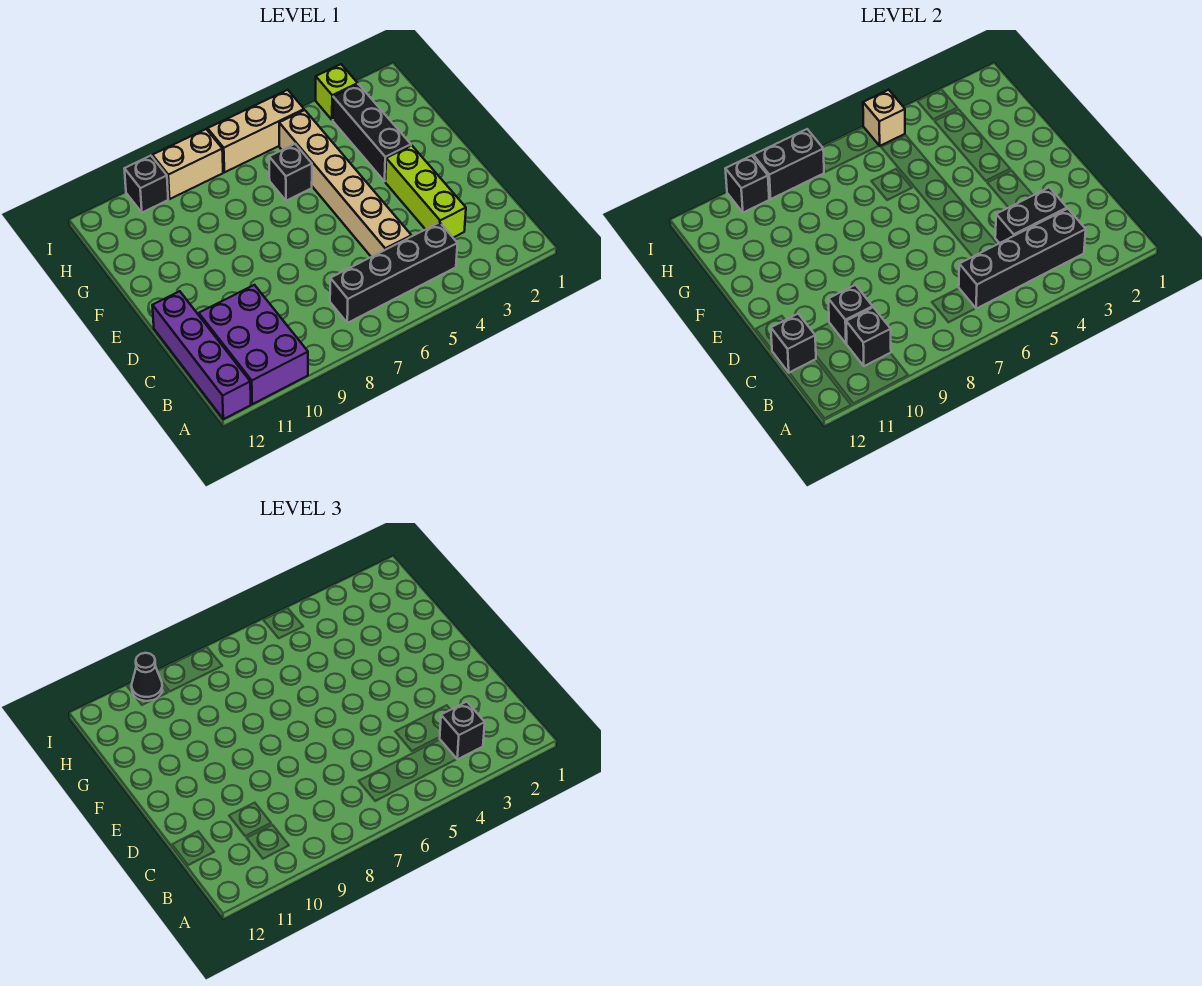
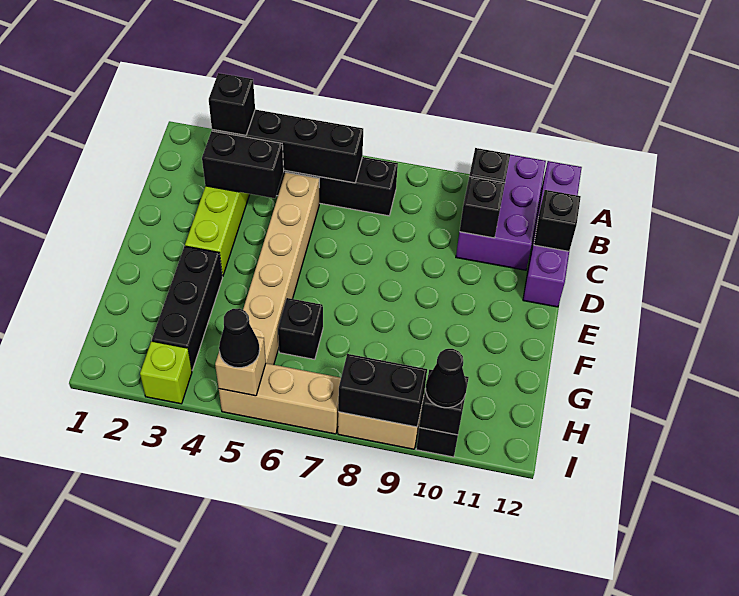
none -> black cone I5 level 3

